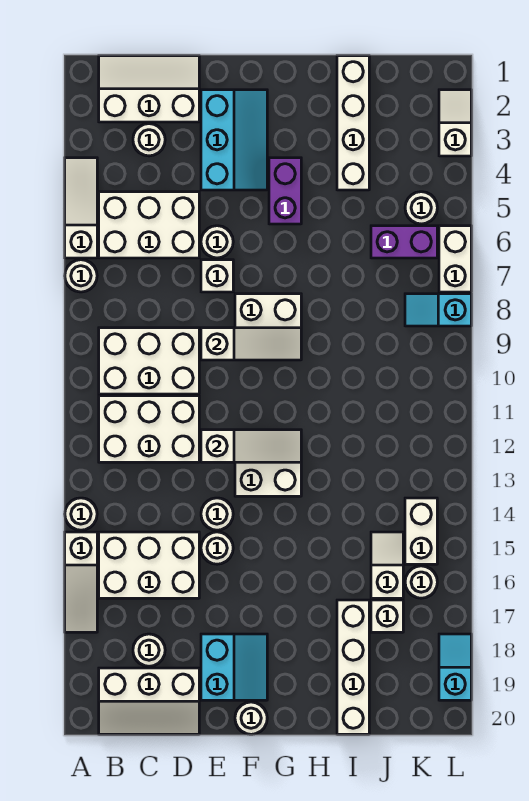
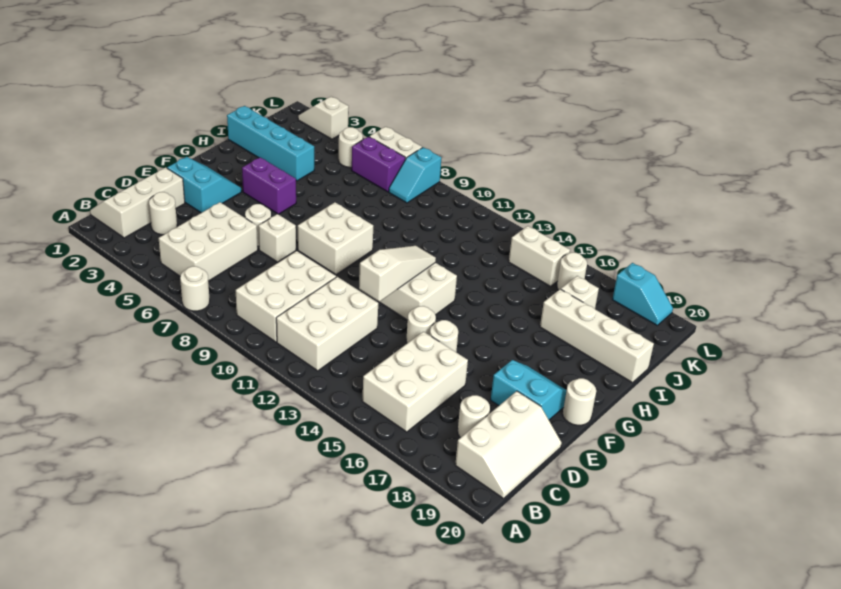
white slope A4:A6 level 1 top 6 -> none
white round brick A14 level 1 -> none
white slope A15:A17 level 1 top 15 -> none
cyan slope E2:F4 level 1 top E -> cyan slope E2:F3 level 1 top E
white slope E9:G9 level 2 top E -> none
white brick I1:I4 level 1 -> cyan brick I1:I4 level 1
purple brick J6:K6 level 1 -> purple brick K6:K7 level 1
white slope J15:J16 level 1 top 16 -> none
cyan slope L18:L19 level 1 top 19 -> cyan slope L18:L19 level 1 top 18

